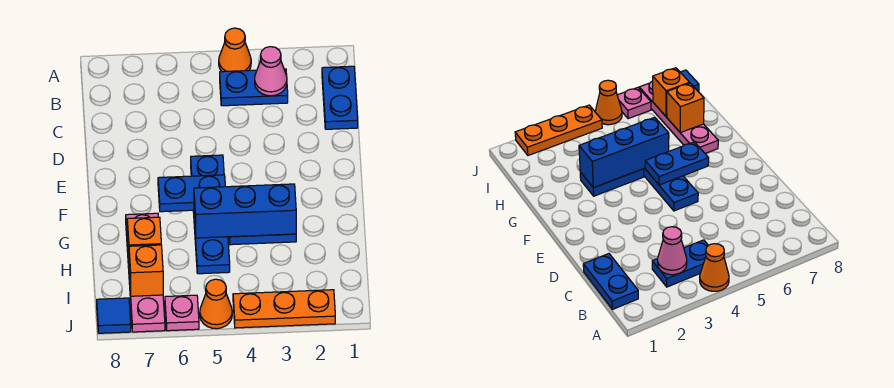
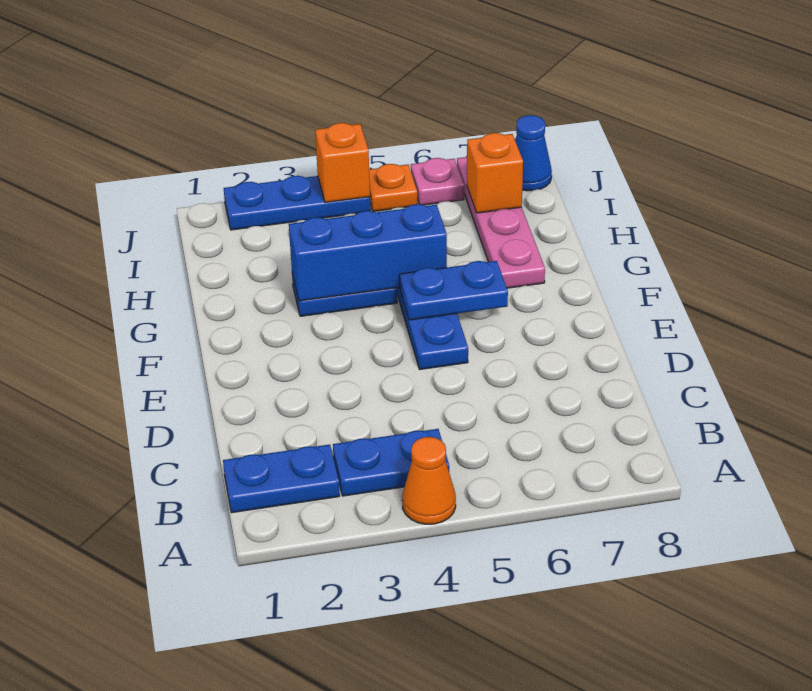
blue plate B1:C1 level 1 -> blue plate B1:B2 level 1
pink cone B3 level 2 -> none
orange brick H7 level 2 -> orange brick J4 level 2
orange plate J2:J4 level 1 -> blue plate J2:J4 level 1
orange cone J5 level 1 -> orange plate J5 level 1
blue tile J8 level 1 -> blue cone J8 level 1

